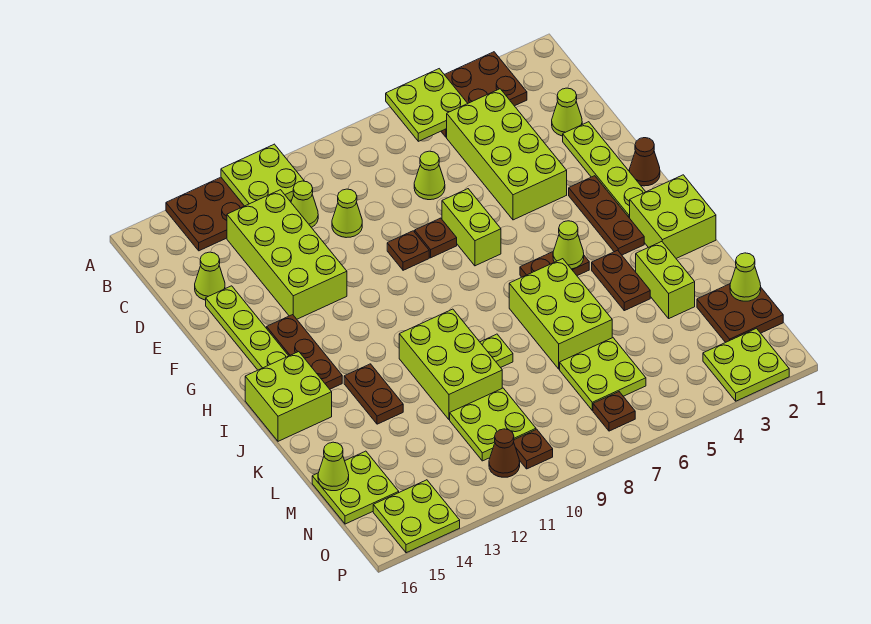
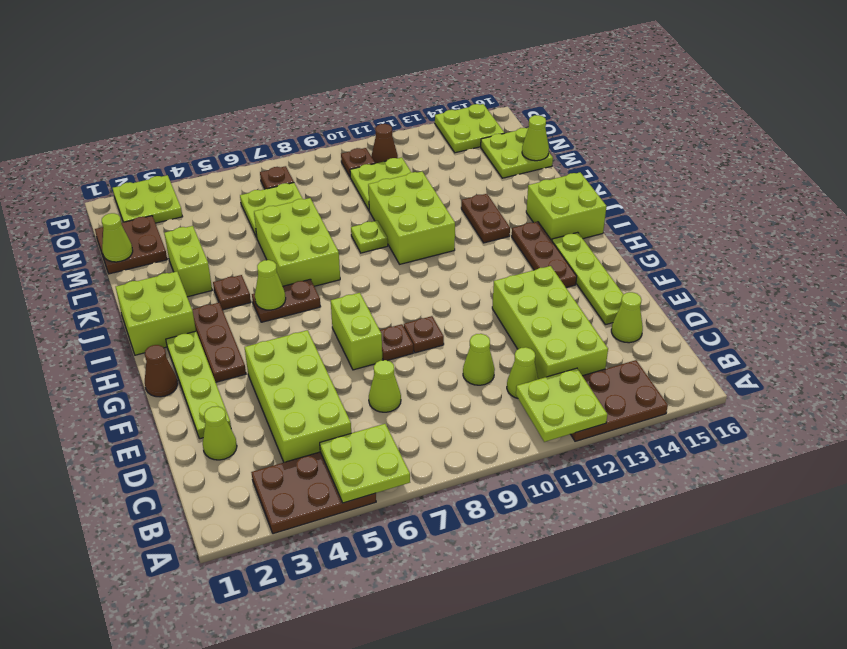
brown plate J4:K4 level 1 -> brown plate J4 level 1

